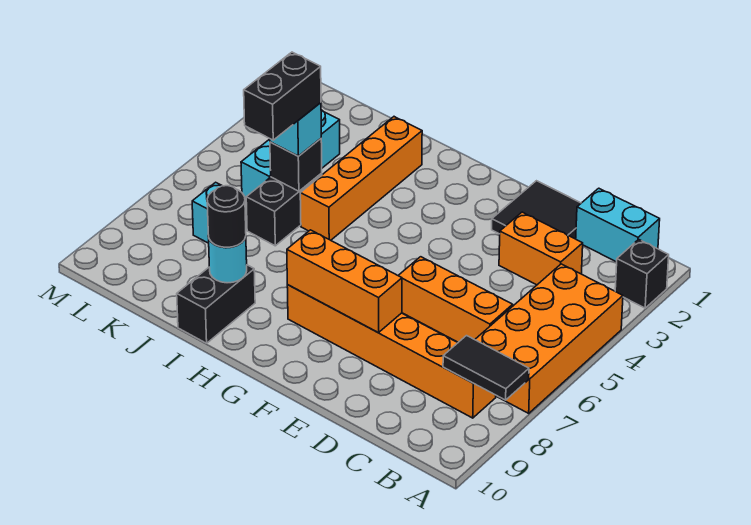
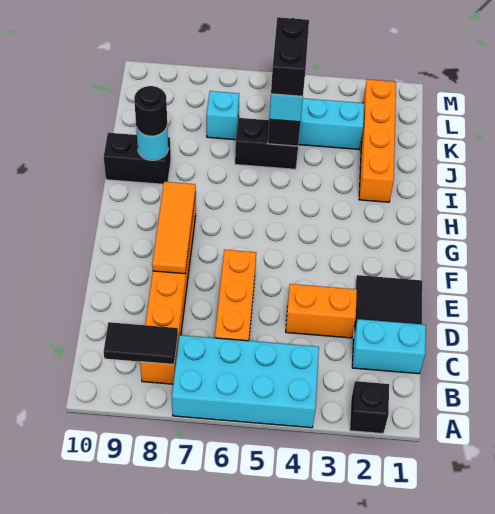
orange brick A4:B7 level 1 -> cyan brick A4:B7 level 1
black tile A8:B8 level 2 -> black tile B8:B9 level 2
cyan brick B1:C1 level 1 -> cyan brick C1:C2 level 1
orange brick C3:D3 level 1 -> orange brick D3:D4 level 1
orange brick E8:G8 level 2 -> orange tile E8:G8 level 2
orange brick I2:I5 level 1 -> orange brick I2:L2 level 1
black brick J5:J6 level 4 -> black brick J5:K5 level 4

